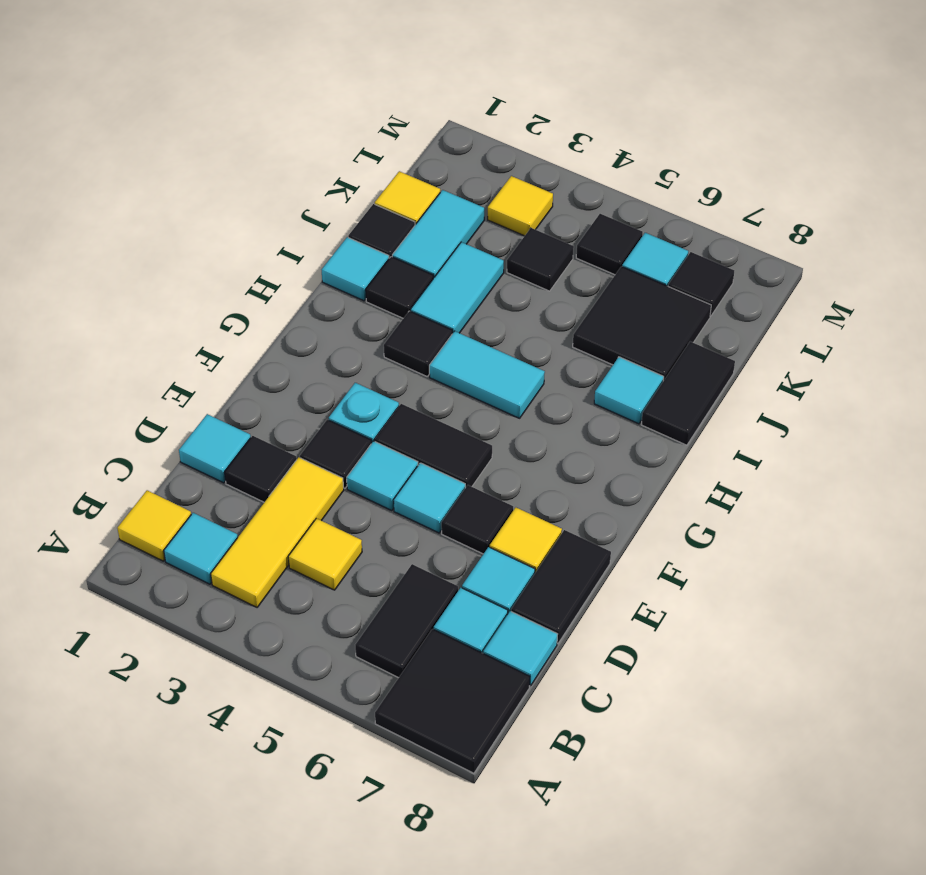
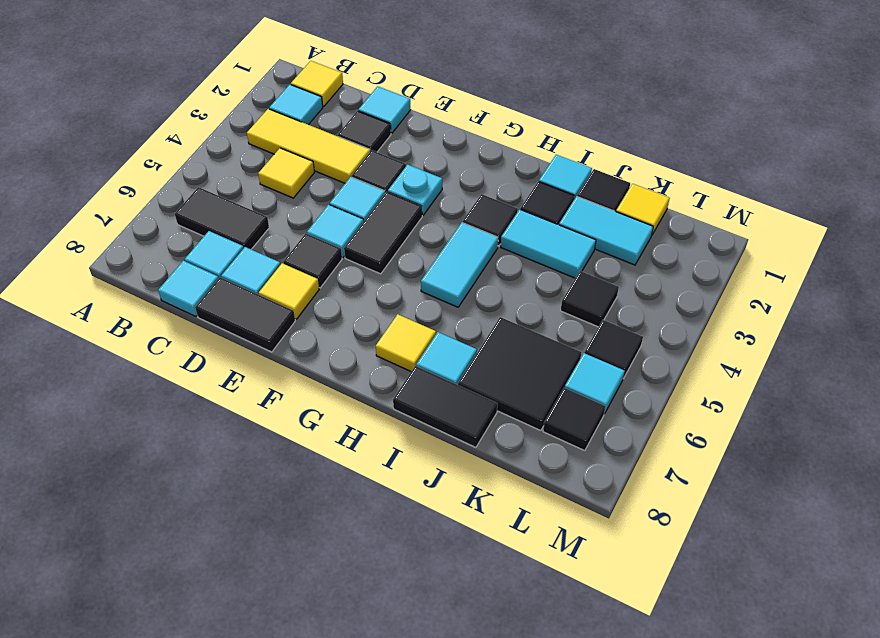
black tile A7:B8 level 1 -> none
yellow tile L3 level 1 -> yellow tile H7 level 1

